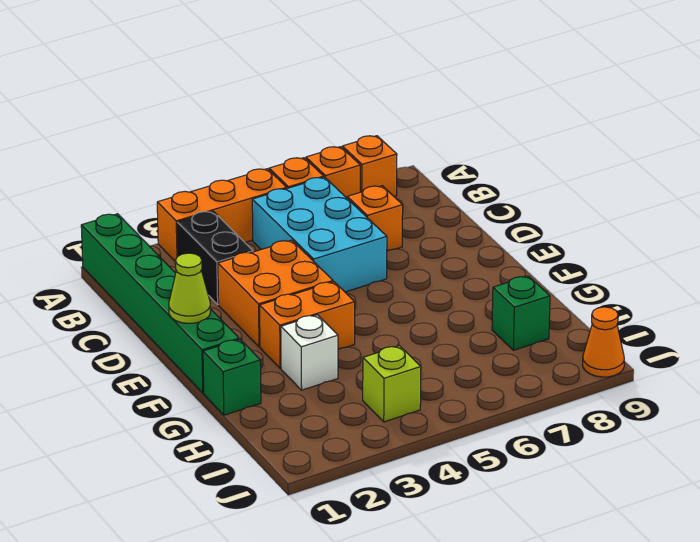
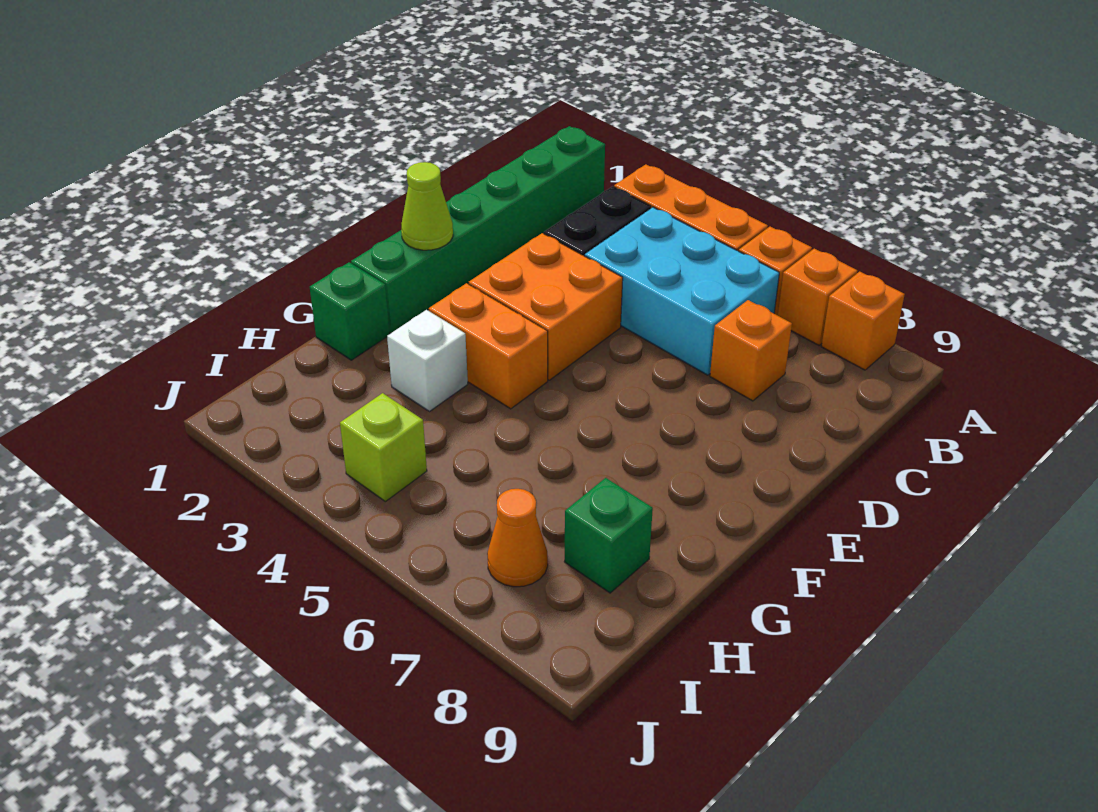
cyan brick B5:D6 level 1 -> cyan brick B4:C6 level 1
orange cone J9 level 1 -> orange cone I7 level 1

